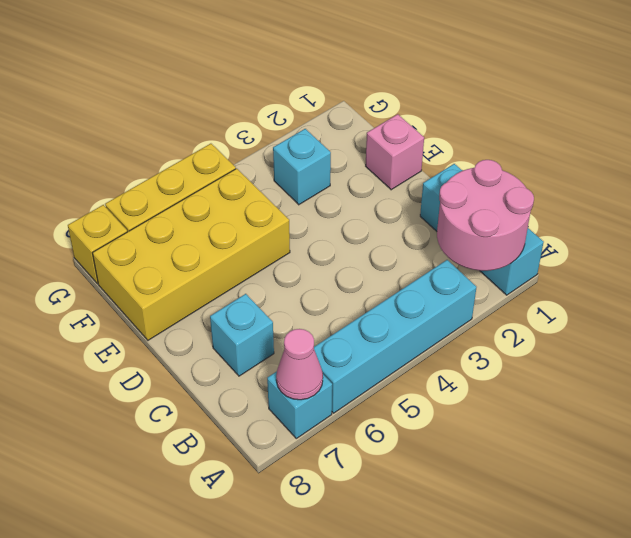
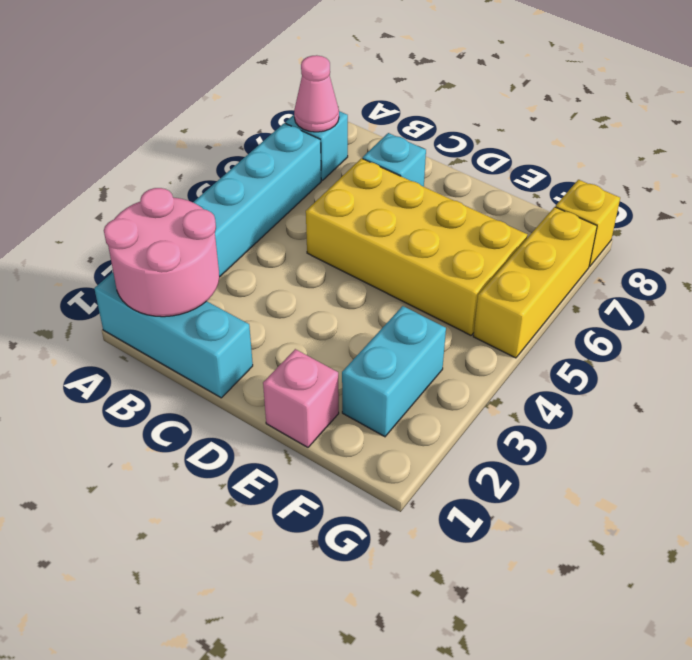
yellow brick E5:F8 level 1 -> yellow brick C5:F6 level 1
cyan brick F3 level 1 -> cyan brick F2:F3 level 1

